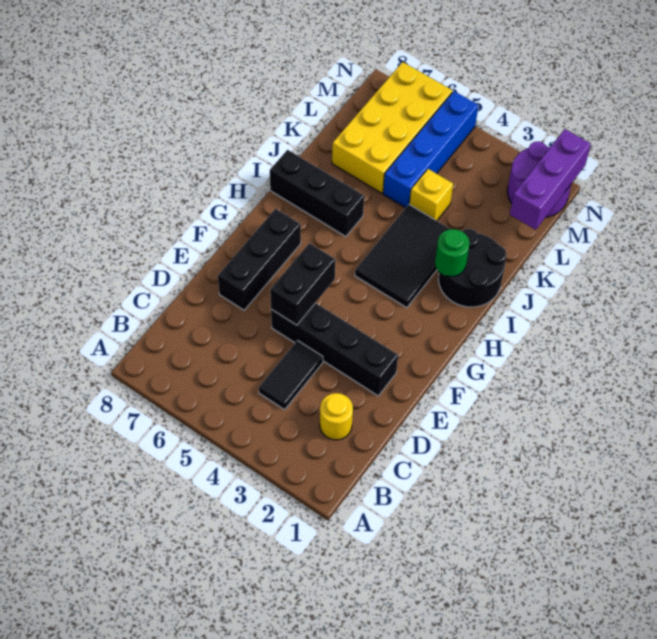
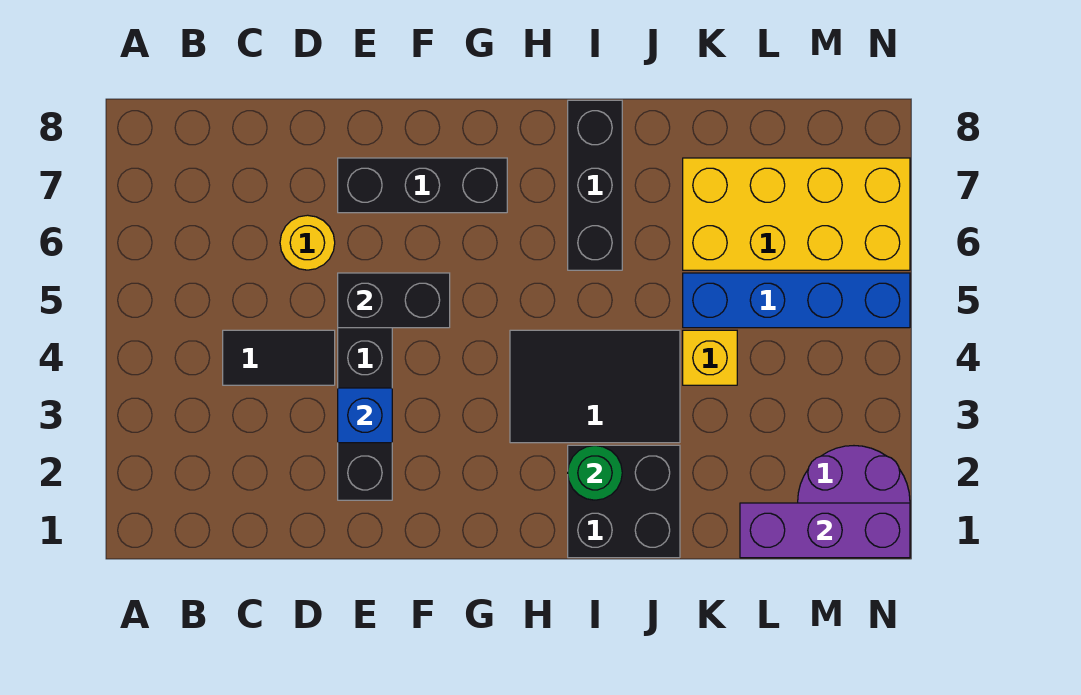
yellow round brick C2 level 1 -> yellow round brick D6 level 1
none -> blue brick E3 level 2
black round brick I1:J2 level 1 -> black brick I1:J2 level 1

